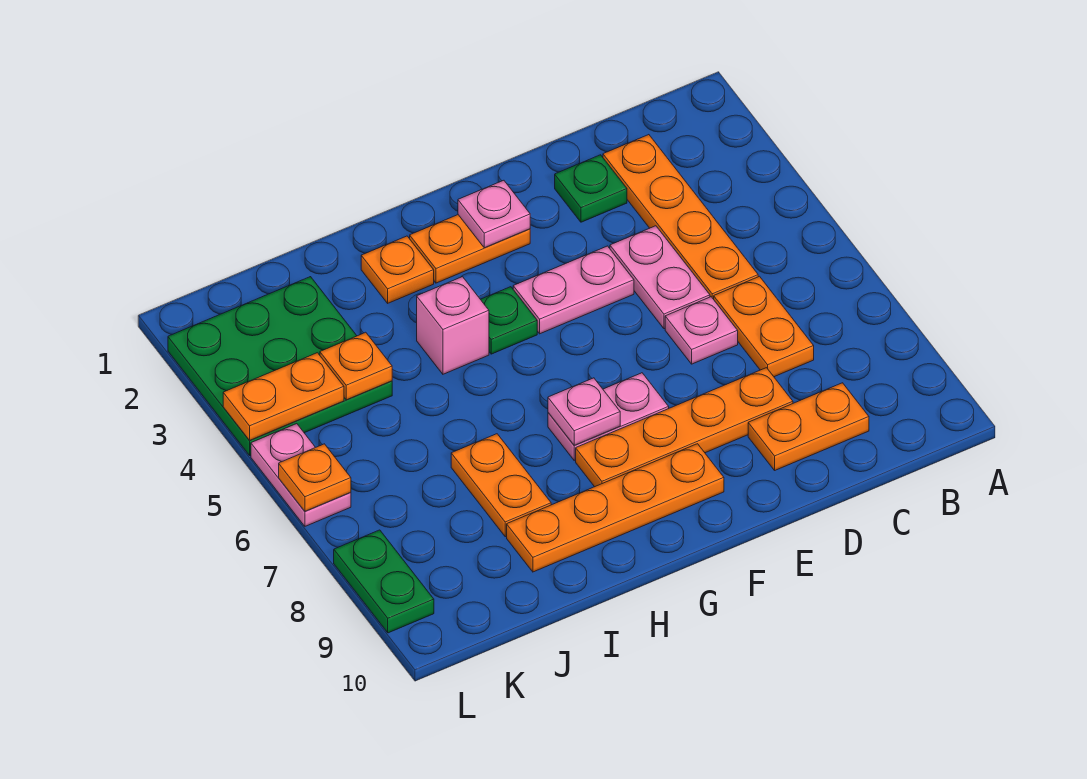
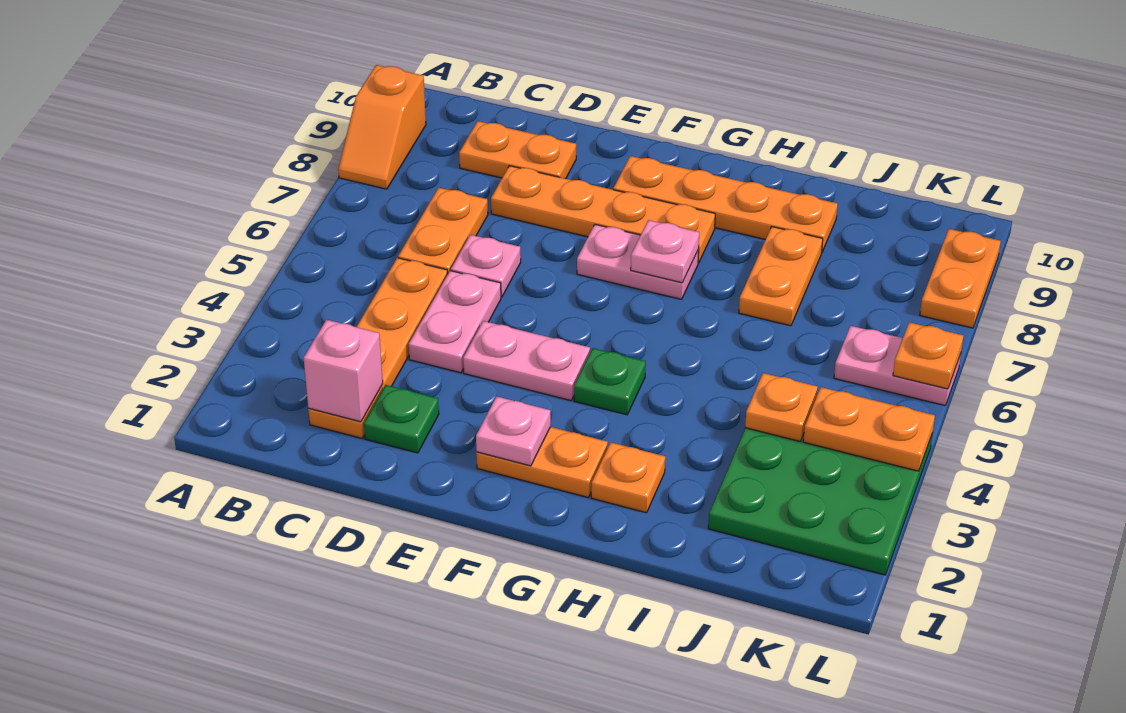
none -> orange slope A8:A9 level 1 top 9
pink brick H4 level 1 -> pink brick C2 level 2
pink plate L5:L6 level 1 -> pink plate K6:L6 level 1
green plate L8:L9 level 1 -> orange plate L8:L9 level 1

